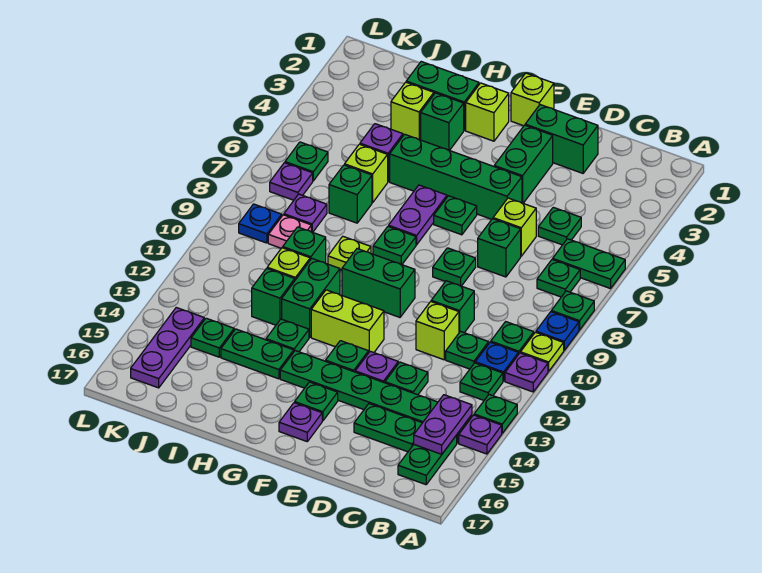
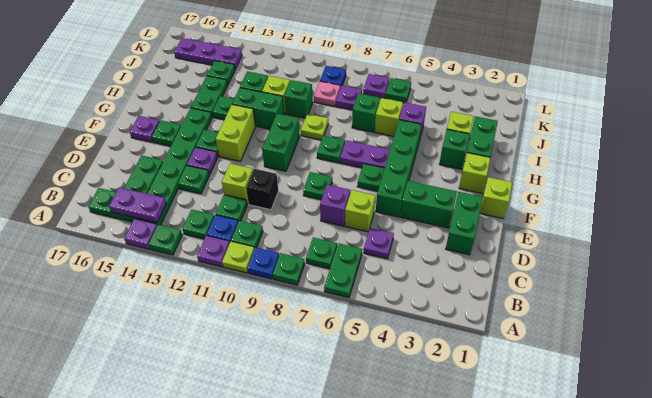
green plate C5 level 1 -> purple plate C5 level 1
green brick D7 level 1 -> purple brick D7 level 1
green brick D10 level 1 -> black brick D10 level 1

